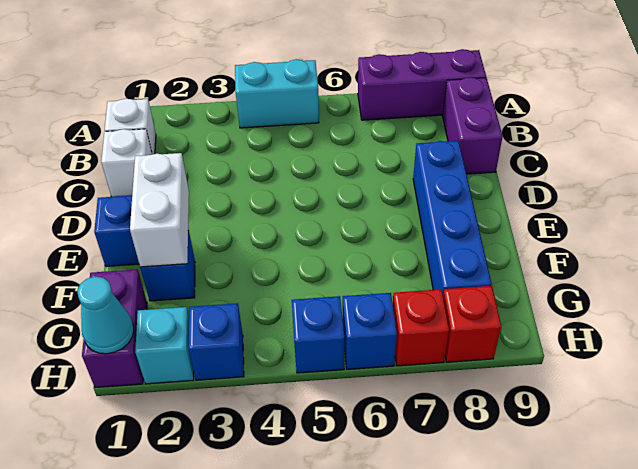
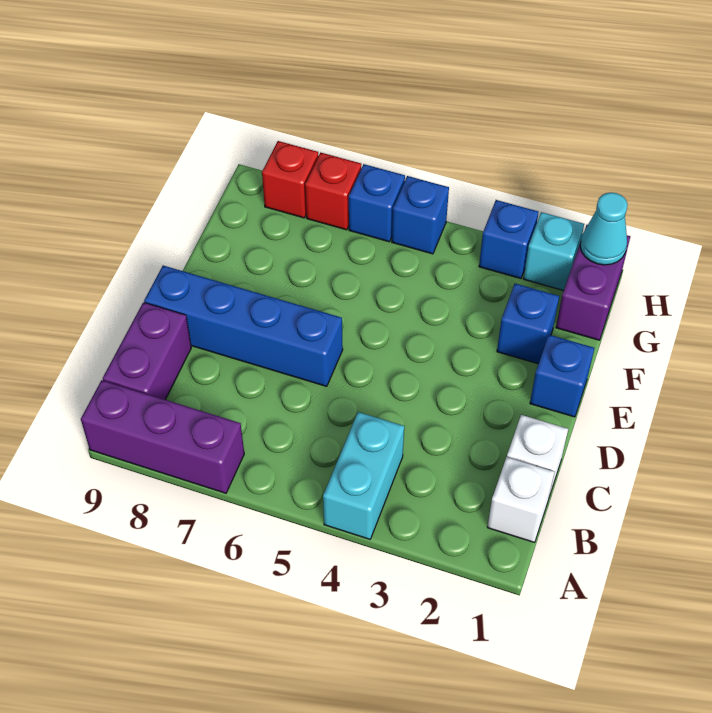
cyan brick A4:A5 level 1 -> cyan brick A4:B4 level 1
blue brick D8:G8 level 1 -> blue brick D6:D9 level 1
white brick E2:F2 level 2 -> none

